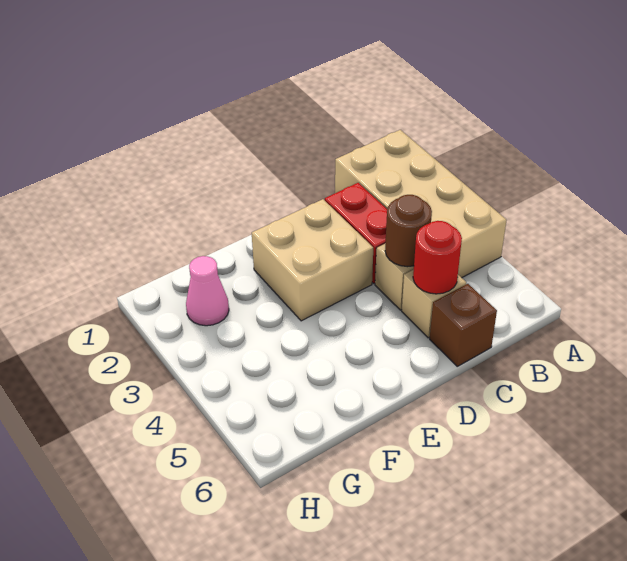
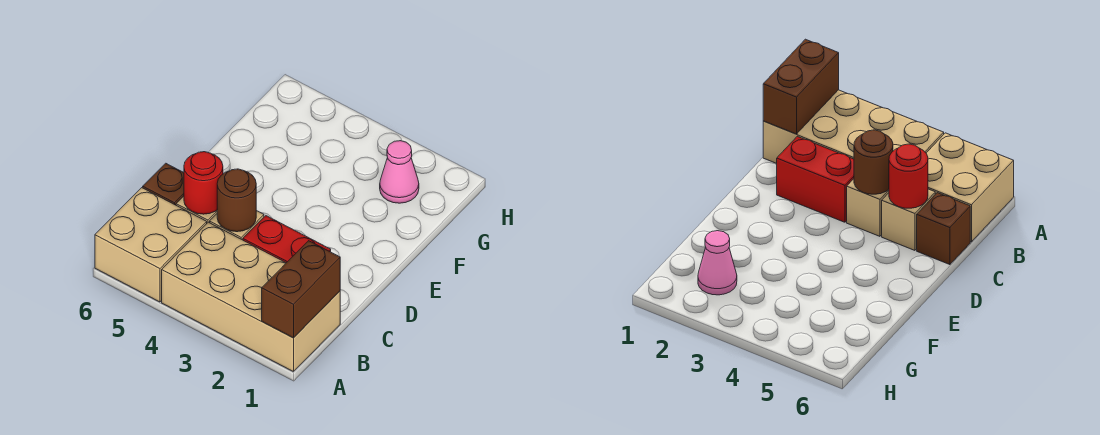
none -> brown brick A1:B1 level 2
tan brick D2:E3 level 1 -> tan brick A5:B6 level 1

